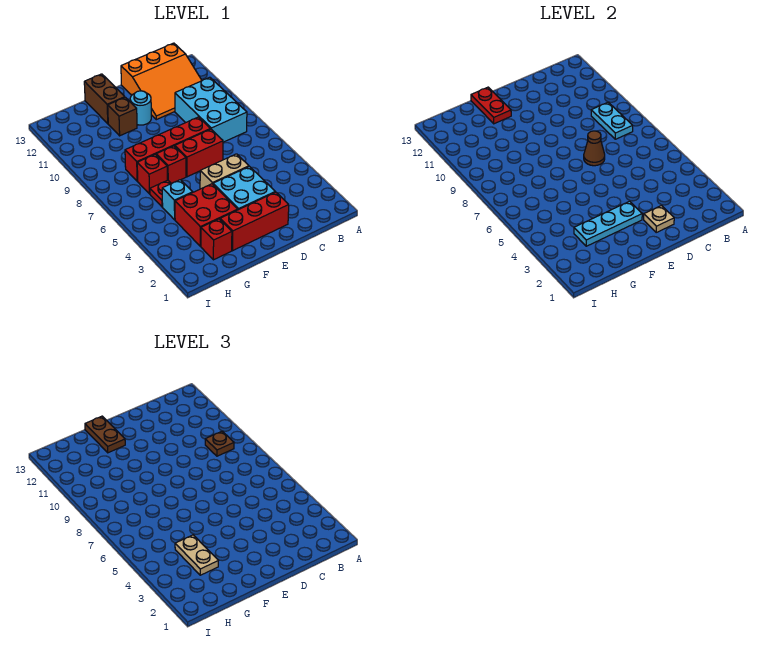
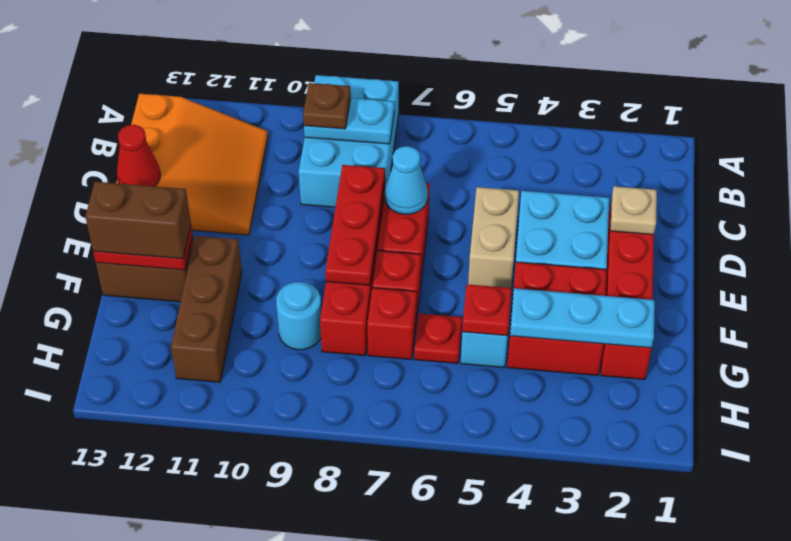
cyan brick B8:C10 level 1 -> cyan brick A8:C9 level 1
brown cone D7 level 2 -> cyan cone D7 level 2
none -> red plate D8:F8 level 2
none -> red cone D13 level 2
cyan plate E3:G3 level 2 -> cyan plate G2:G4 level 2
cyan round brick E11 level 1 -> cyan round brick G9 level 1
brown brick F11 level 1 -> brown brick F11:H11 level 1
brown plate F12:F13 level 3 -> brown brick F12:F13 level 3
tan plate G3:G4 level 3 -> none
none -> red plate G5 level 2

